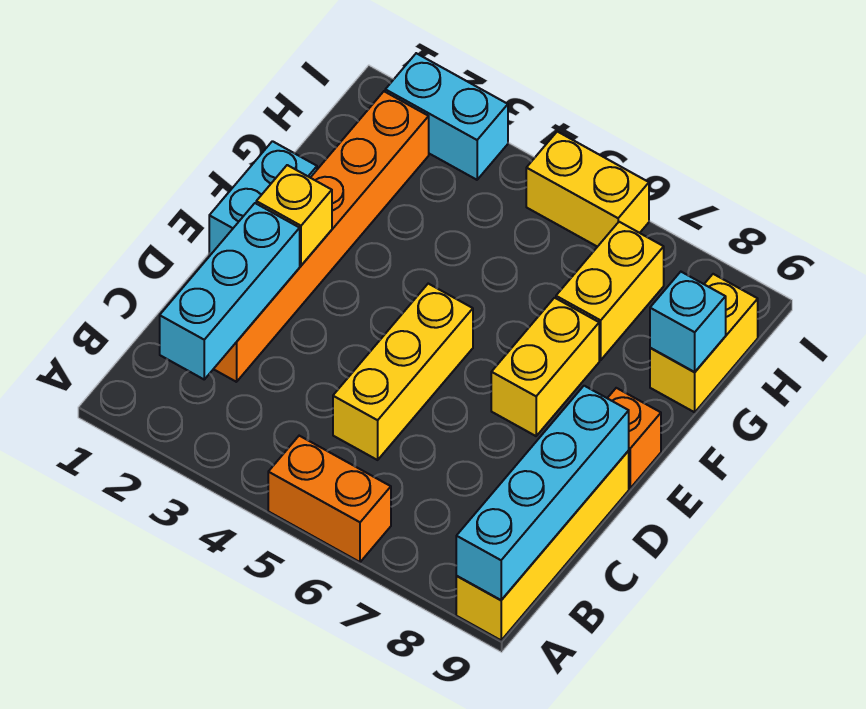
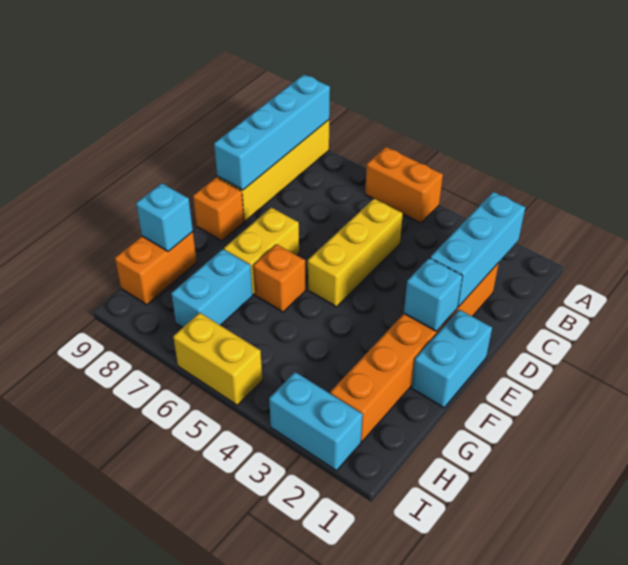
yellow brick E2 level 2 -> cyan brick E2 level 2
none -> orange brick F6 level 1
yellow brick G7:H7 level 1 -> cyan brick G7:H7 level 1
yellow brick G9:H9 level 1 -> orange brick G9:H9 level 1

